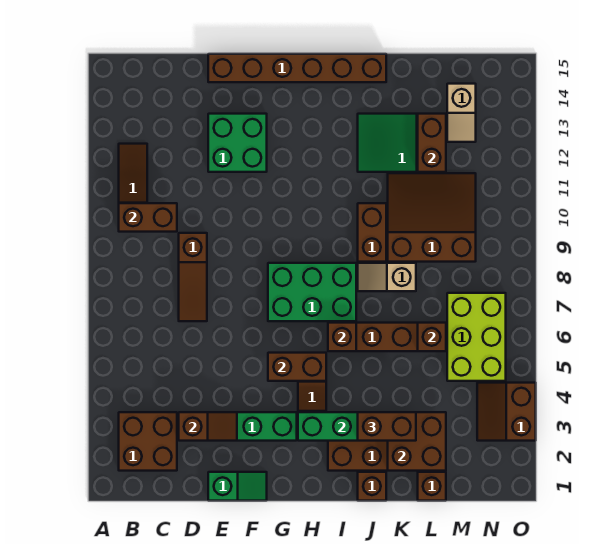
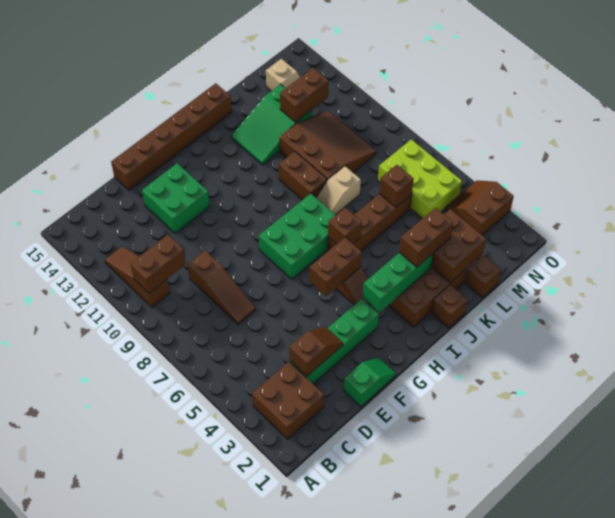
brown slope K9:M11 level 1 top 9 -> brown slope K9:M11 level 1 top K
brown brick L12:L13 level 2 -> brown brick L12:M12 level 2
brown slope N3:O4 level 1 top O -> brown slope N3:O4 level 1 top 3

